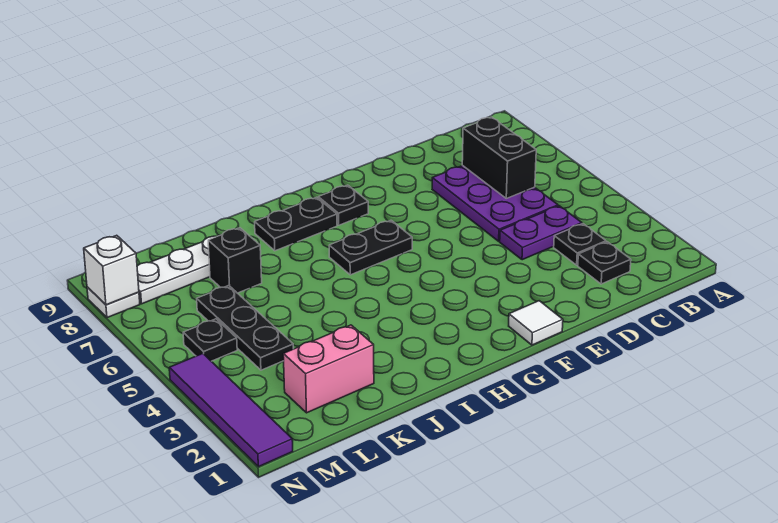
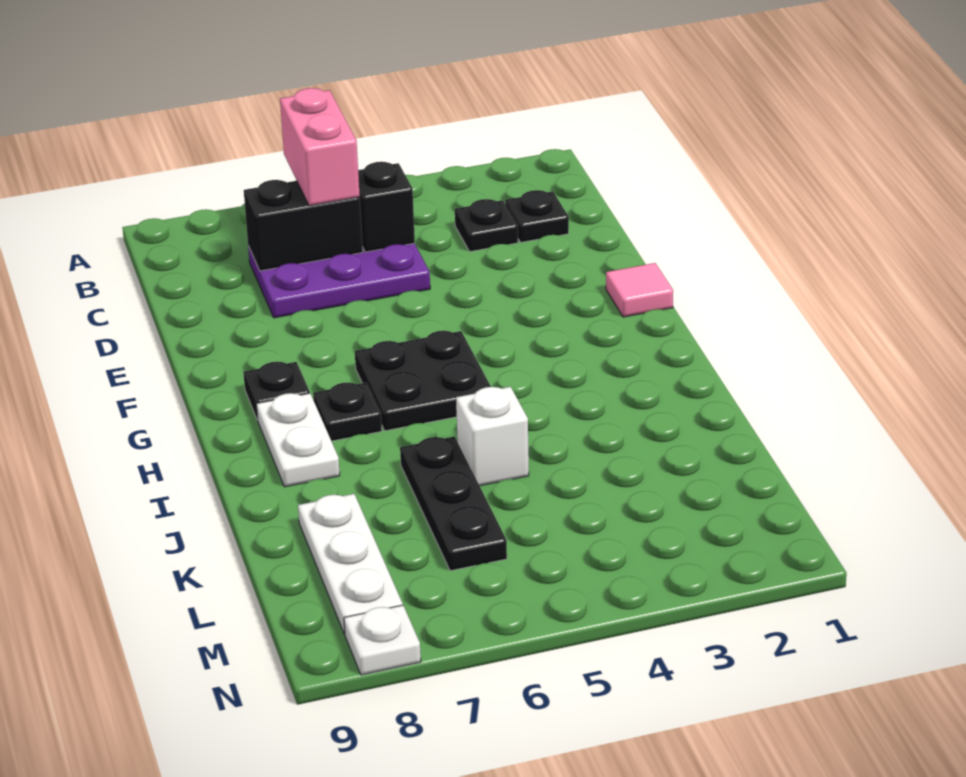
purple plate C4:D4 level 1 -> none
white tile F1 level 1 -> pink tile F1 level 1
black plate G6:H6 level 1 -> black plate G5:H6 level 1
black plate H8:I8 level 1 -> white plate H8:I8 level 1
pink brick K2:L2 level 1 -> pink brick B6:C6 level 3
black brick K7 level 1 -> black brick C5 level 2
black plate L4:L6 level 1 -> black plate J6:L6 level 1
black plate M5 level 1 -> black plate H7 level 1
purple tile N1:N4 level 1 -> none
white brick N8 level 2 -> white brick J5 level 1

